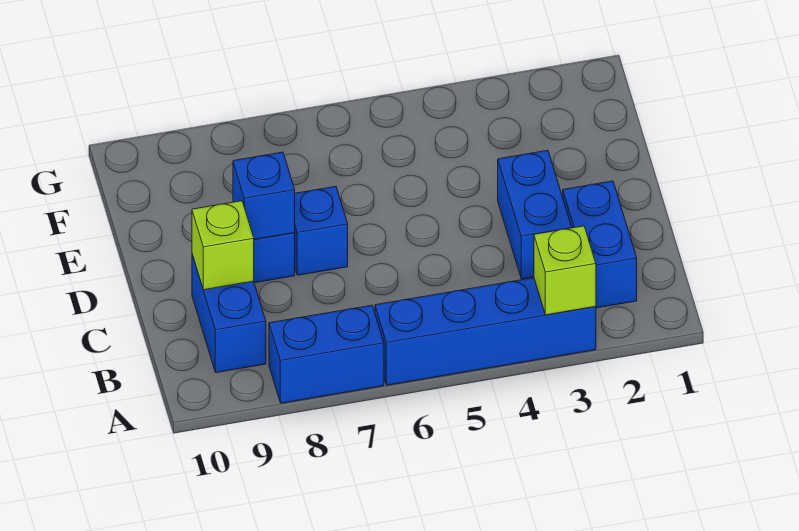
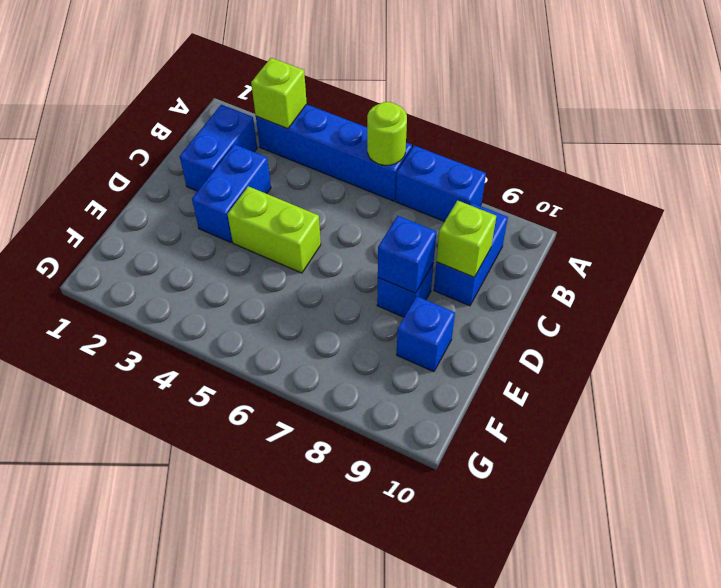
none -> lime round brick A6 level 2
none -> lime brick D4:D5 level 1
blue brick D7 level 1 -> blue brick E9 level 1

